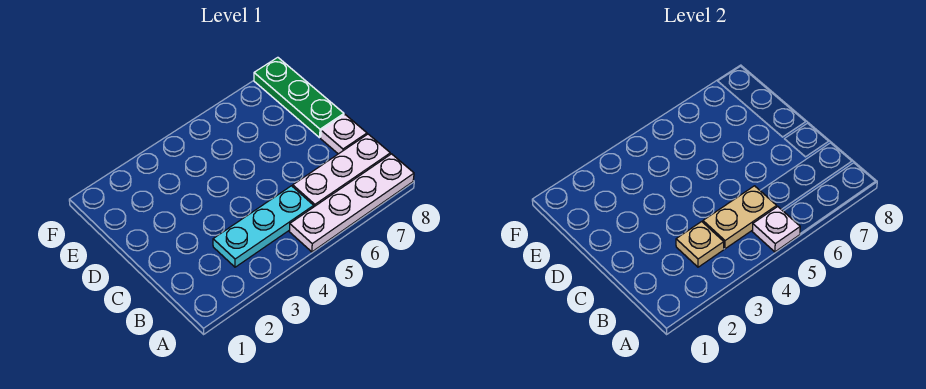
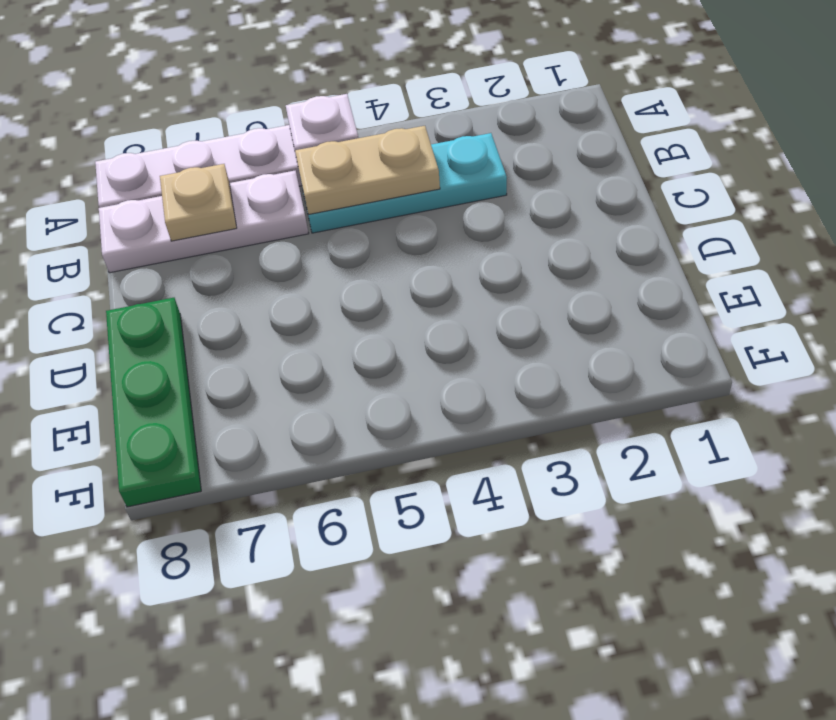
tan plate B3 level 2 -> tan plate B7 level 2
white plate C8 level 1 -> none

